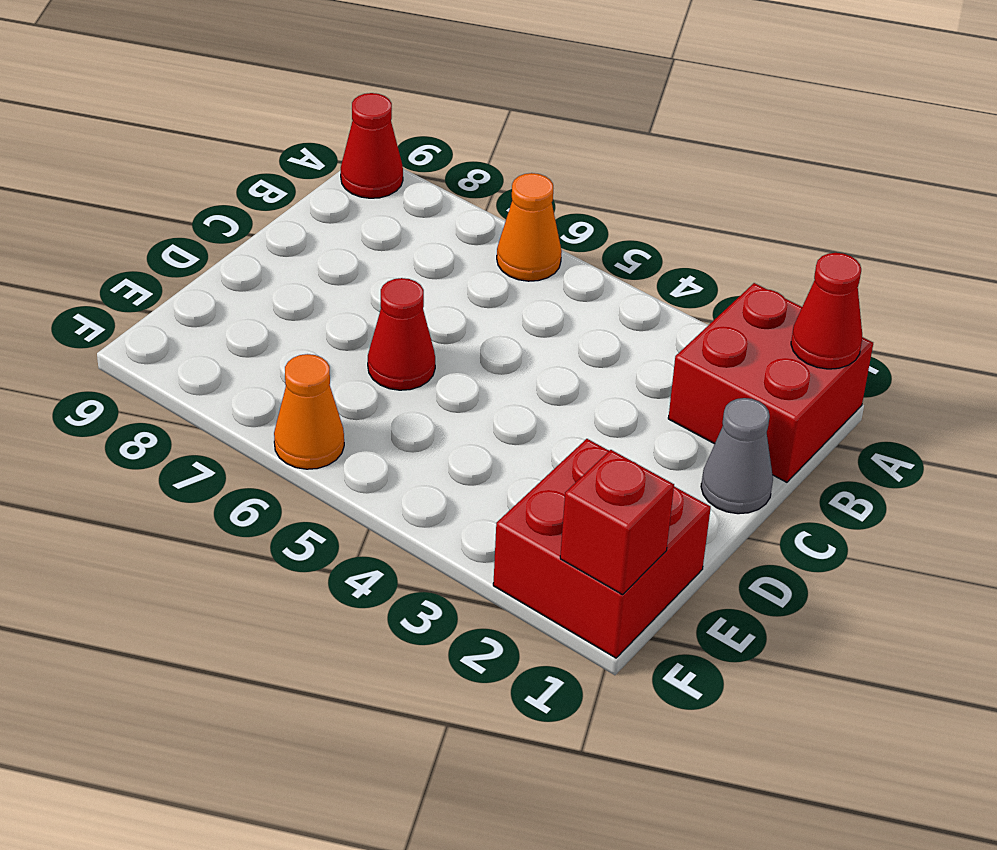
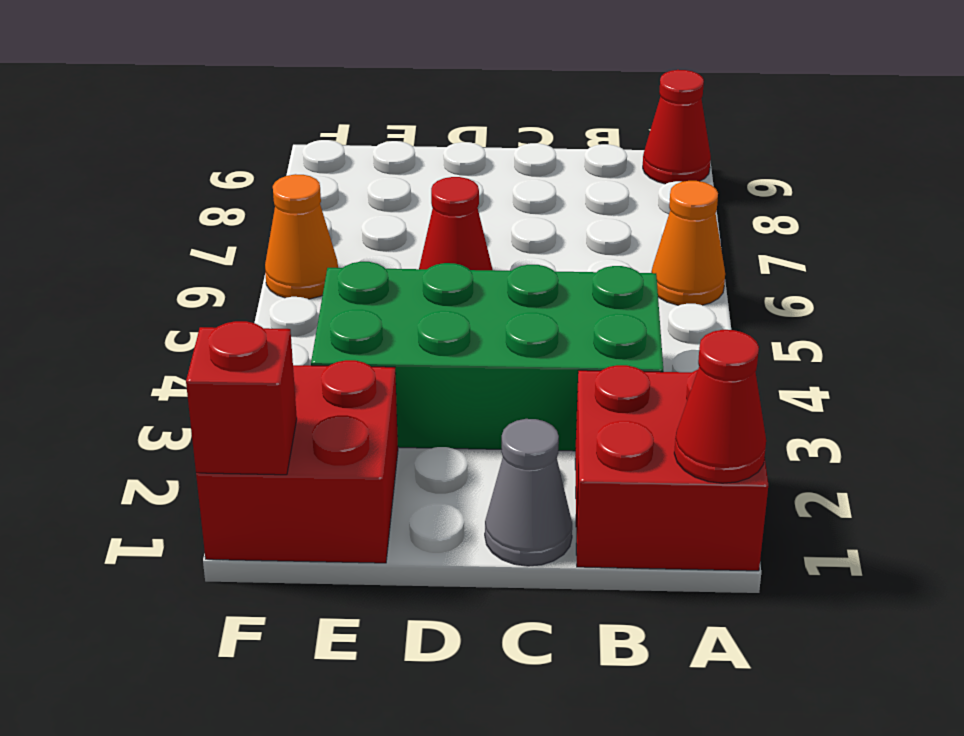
none -> green brick B3:E4 level 1

